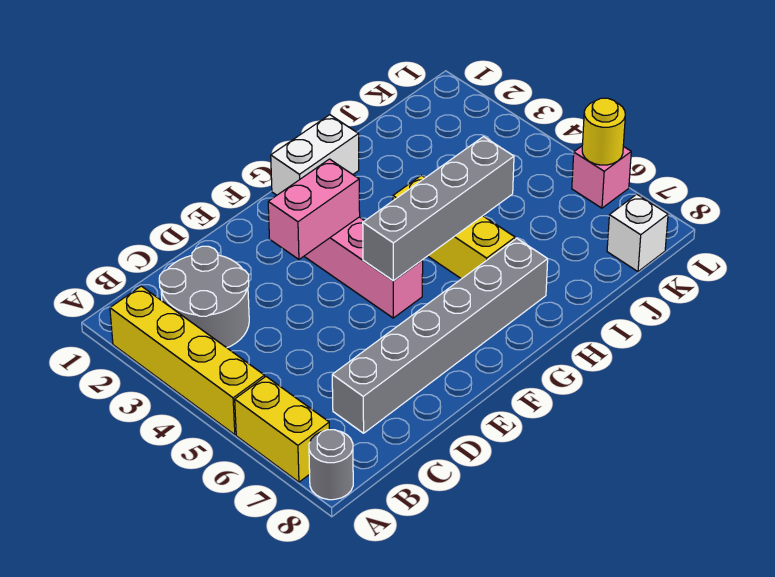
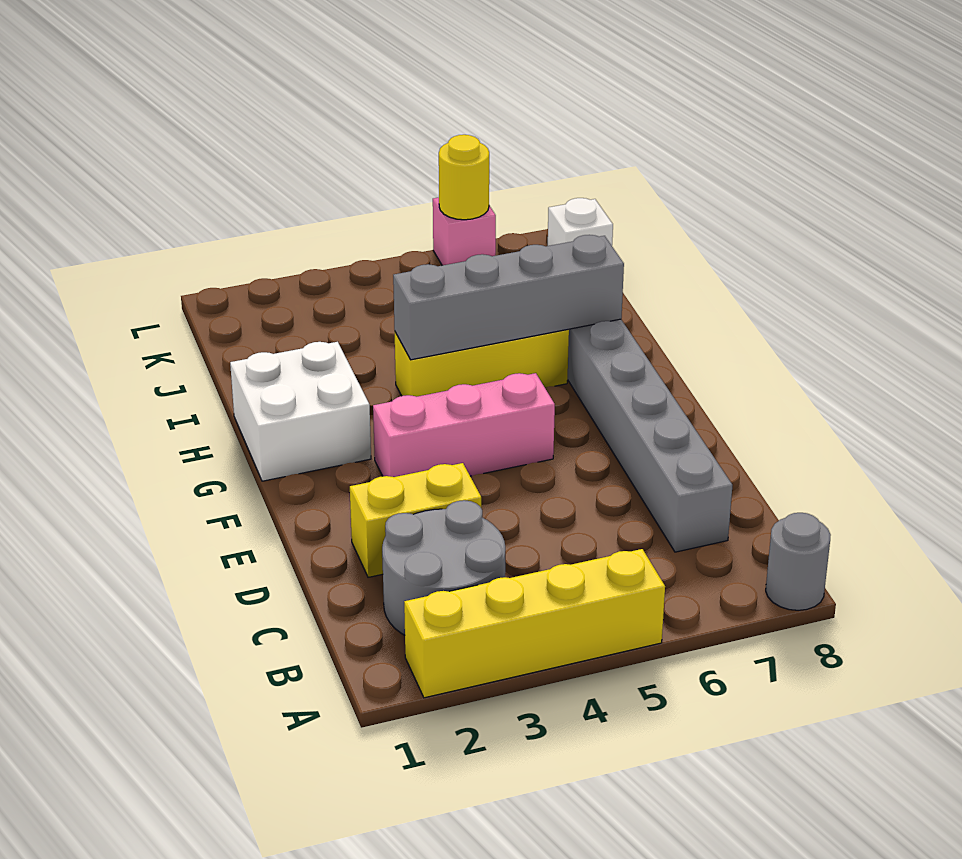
yellow brick A6:A7 level 1 -> yellow brick D2:D3 level 1
pink brick E3:F3 level 2 -> none
grey brick F5:I5 level 2 -> grey brick H4:H7 level 2
white brick G1:H1 level 1 -> white brick G1:H2 level 1

